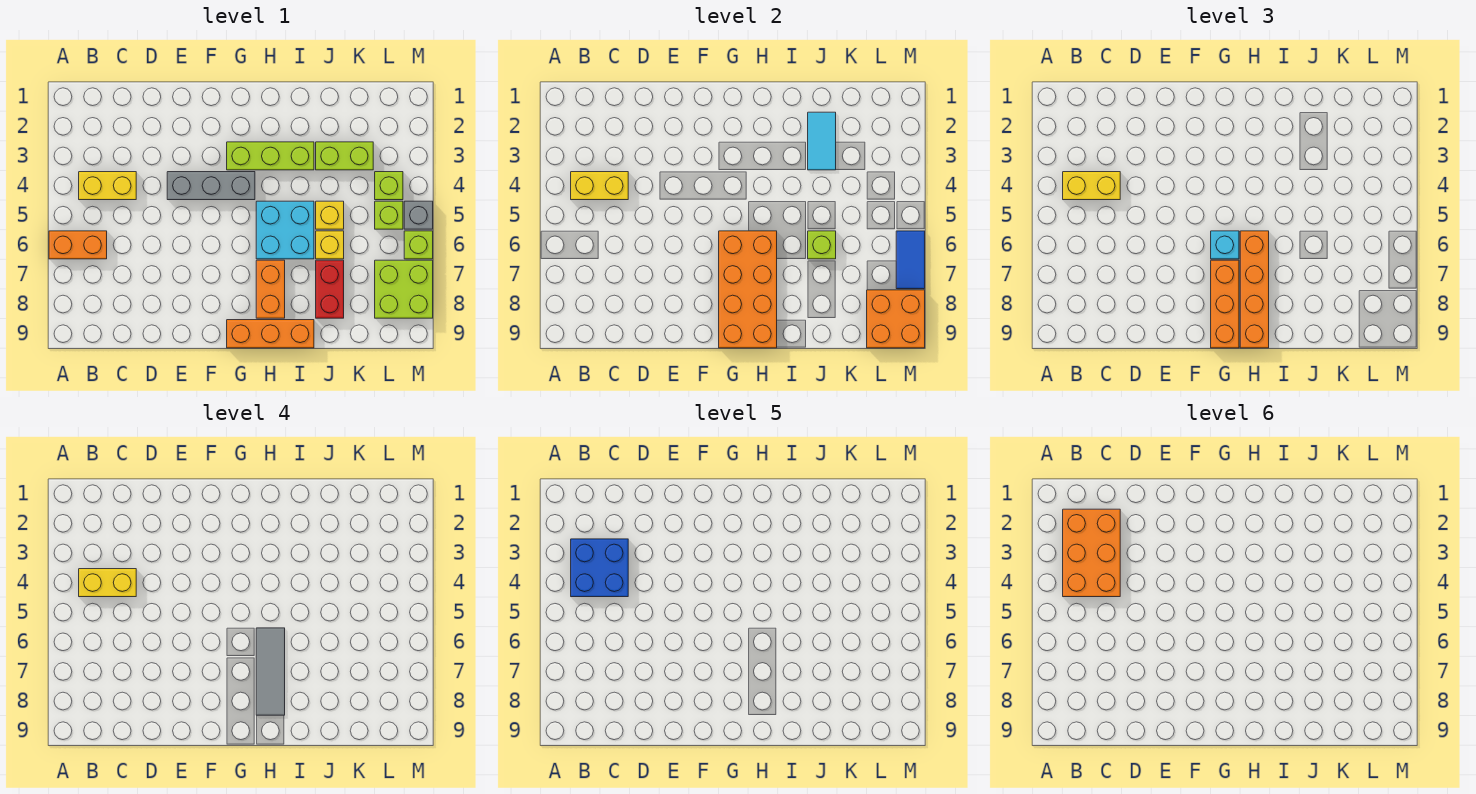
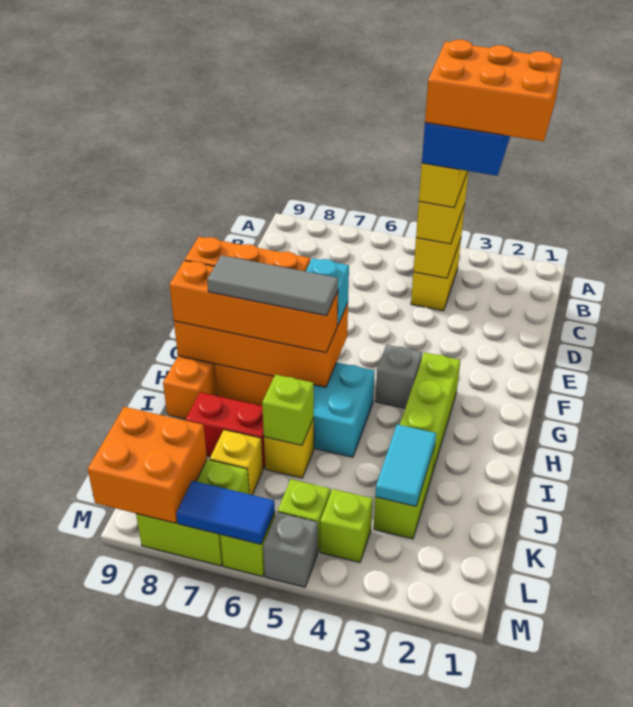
orange brick A6:B6 level 1 -> none
grey brick E4:G4 level 1 -> grey brick G4 level 1
cyan tile J2:J3 level 2 -> cyan tile J3:K3 level 2
yellow brick J5 level 1 -> yellow brick K7 level 1

